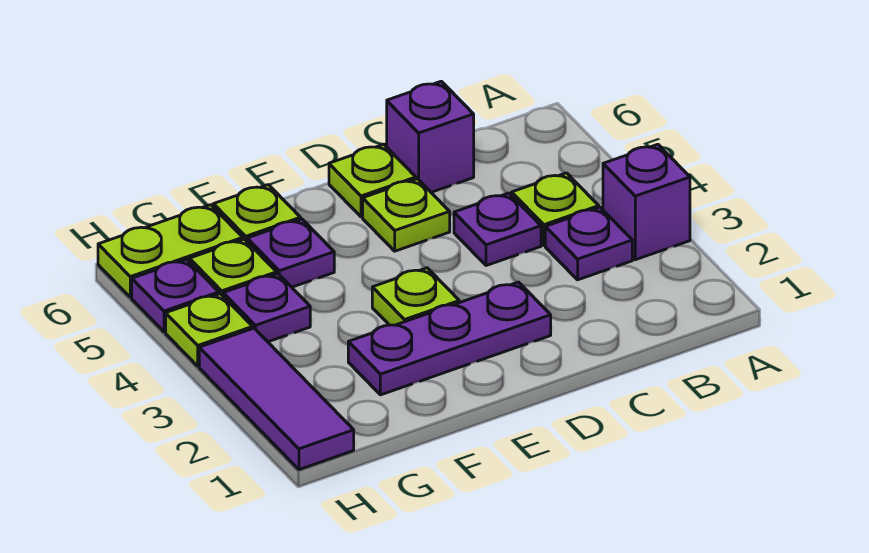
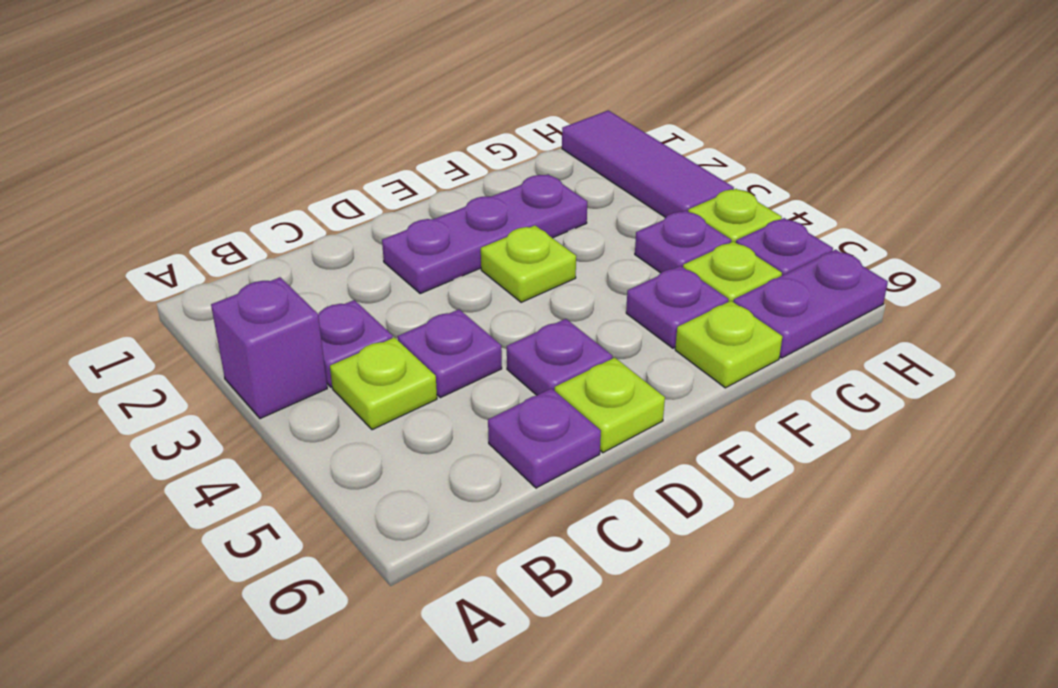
purple brick C6 level 1 -> purple plate C6 level 1
lime plate D5 level 1 -> purple plate D5 level 1
lime plate G6:H6 level 1 -> purple plate G6:H6 level 1

